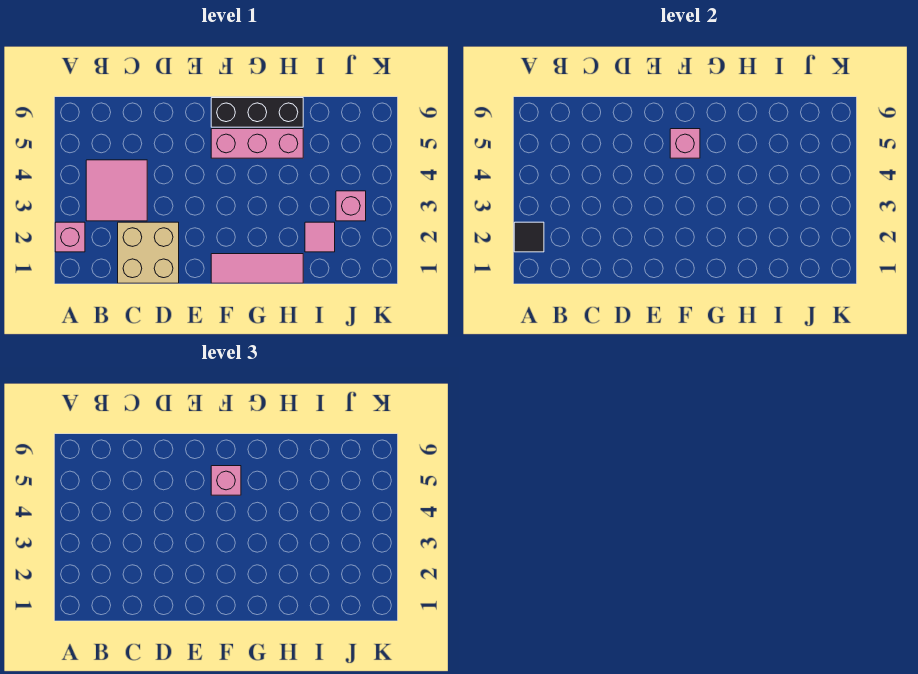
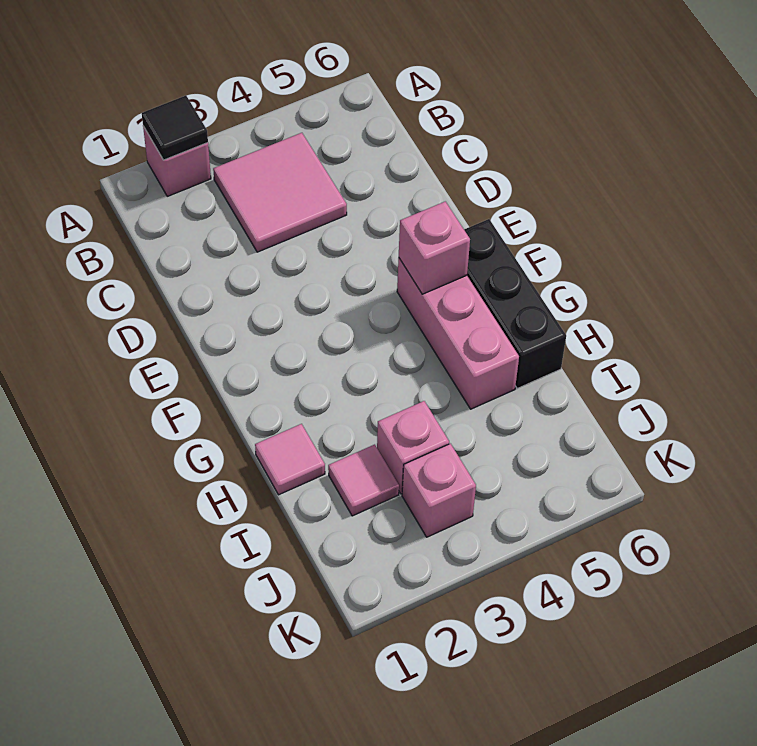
tan brick C1:D2 level 1 -> none
pink tile F1:H1 level 1 -> pink tile H1 level 1
pink brick F5 level 3 -> pink brick I3 level 1

